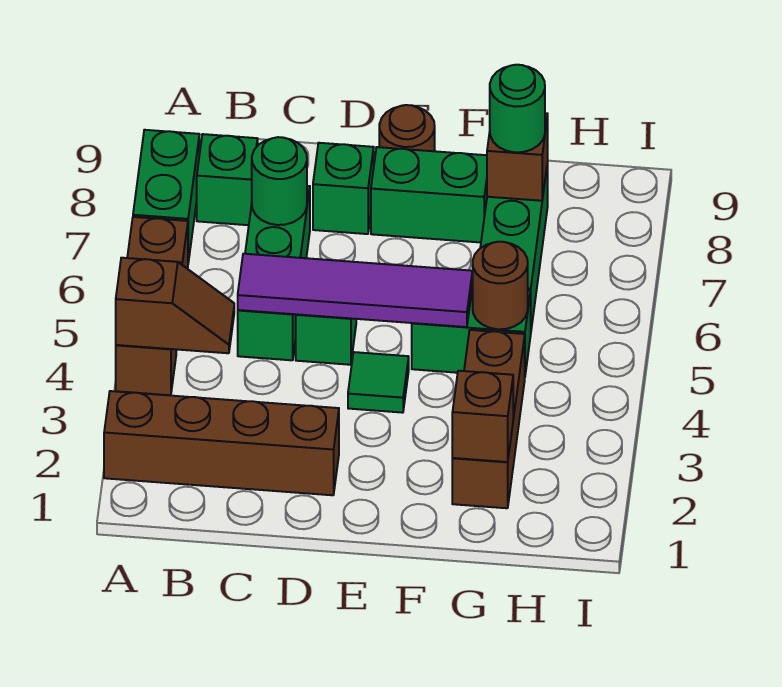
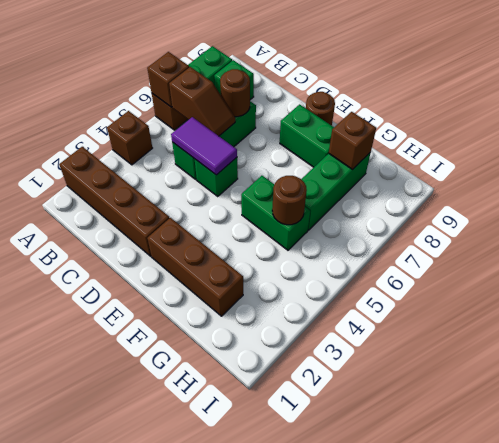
brown slope A4:B4 level 2 top A -> brown slope B6:C6 level 2 top B
purple tile C5:F5 level 2 -> purple tile C5:D5 level 2
green round brick C7 level 2 -> brown round brick C7 level 2
green brick D8 level 1 -> none
green tile E4 level 1 -> none
brown brick G2:G4 level 1 -> brown brick E2:G2 level 1
brown brick G2 level 2 -> brown brick A6 level 2
green round brick G8 level 3 -> none

